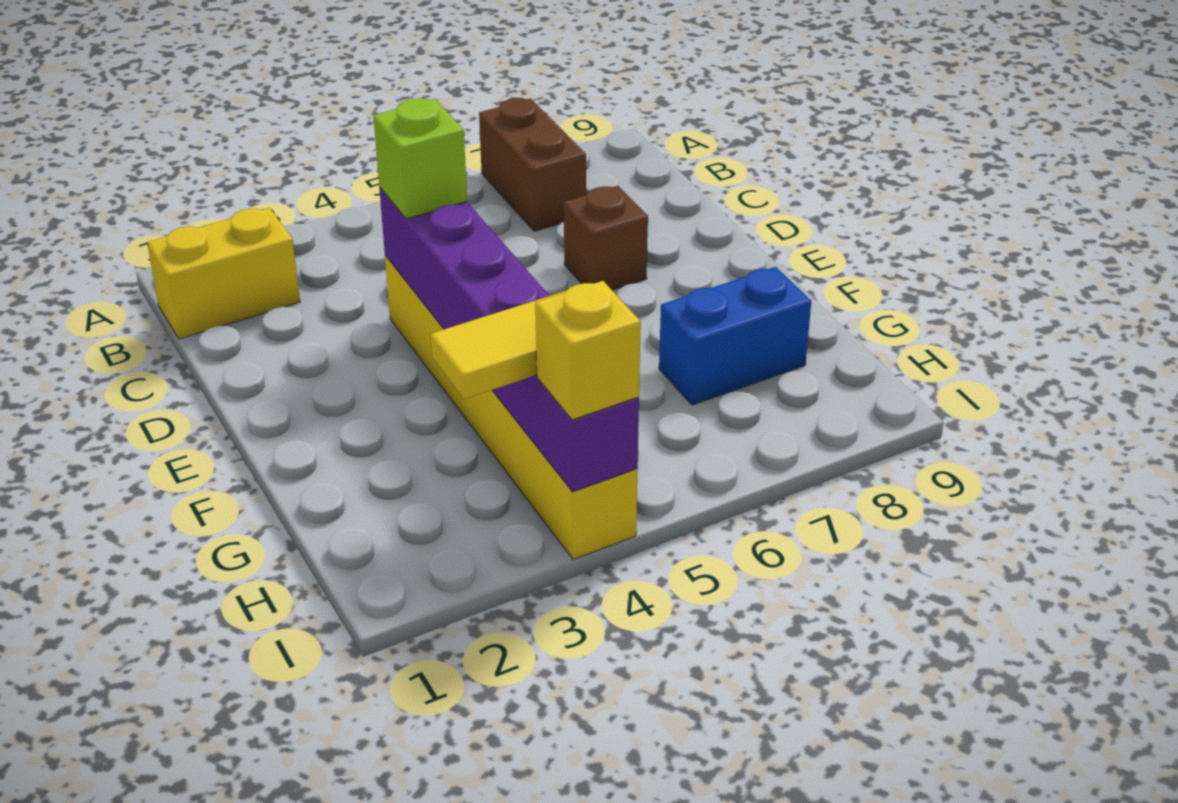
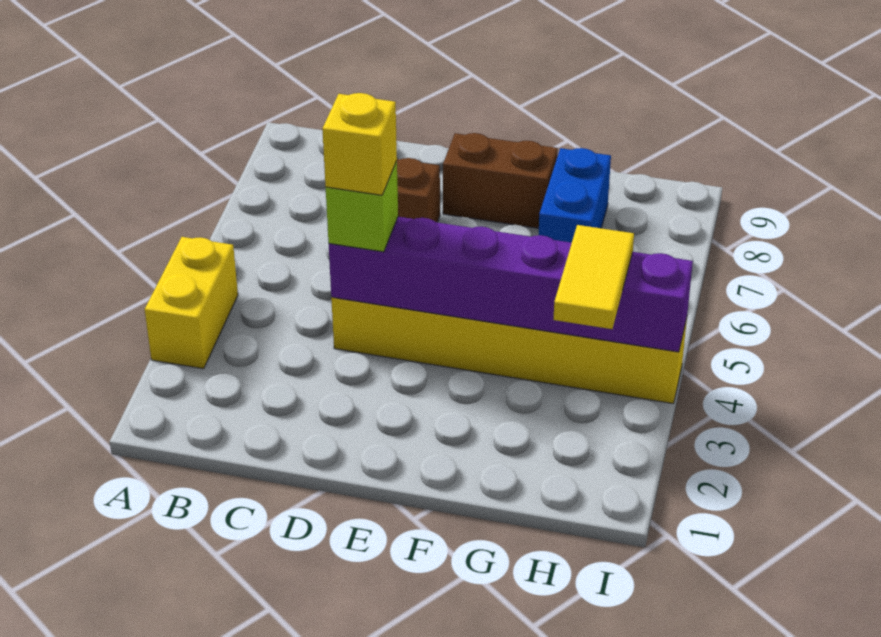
brown brick A7:B7 level 1 -> brown brick E8:F8 level 1
yellow brick B1:B2 level 1 -> yellow brick A3:A4 level 1
yellow brick I4 level 3 -> yellow brick D4 level 4

